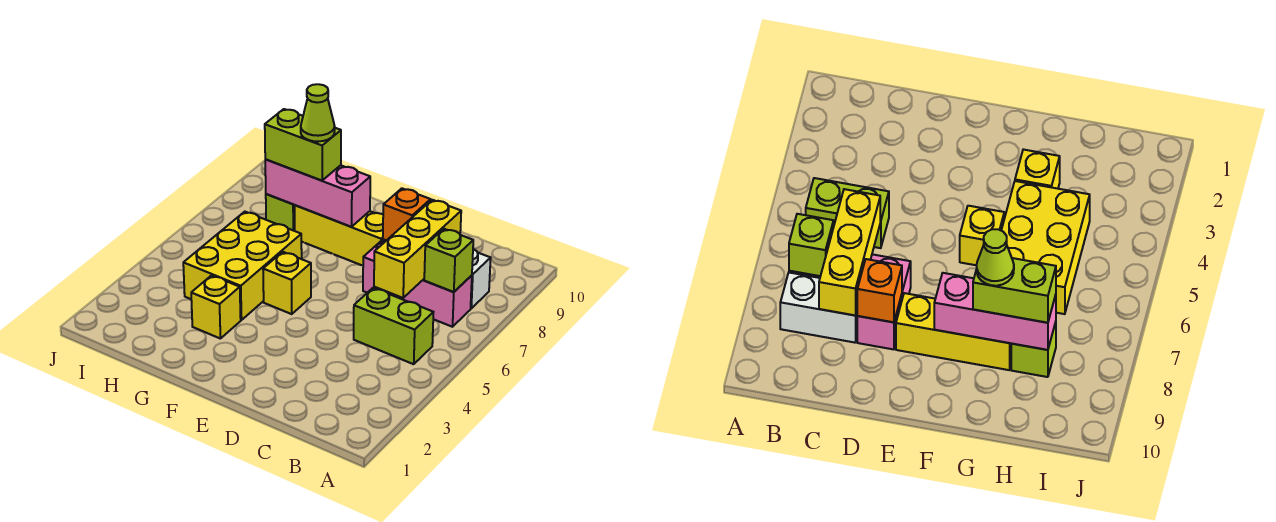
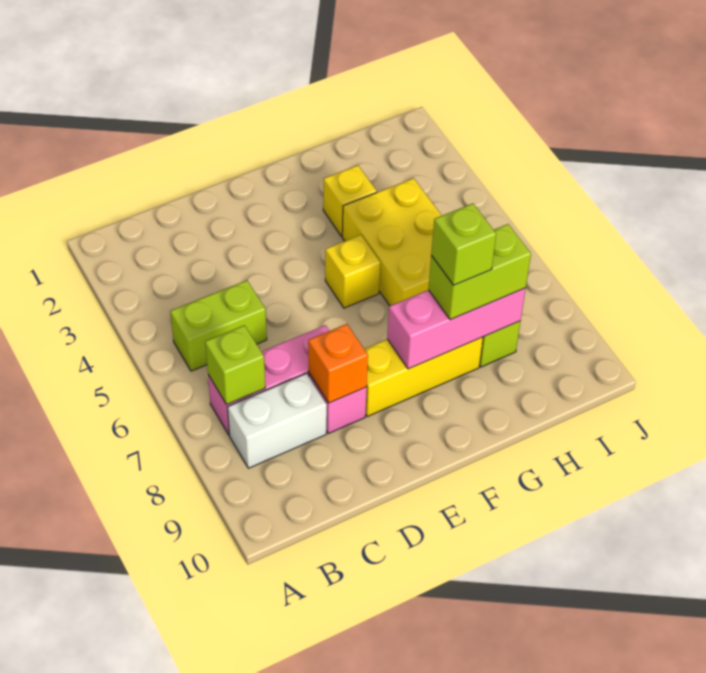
yellow brick C6:C8 level 2 -> none
lime cone G8 level 4 -> lime brick G8 level 4

